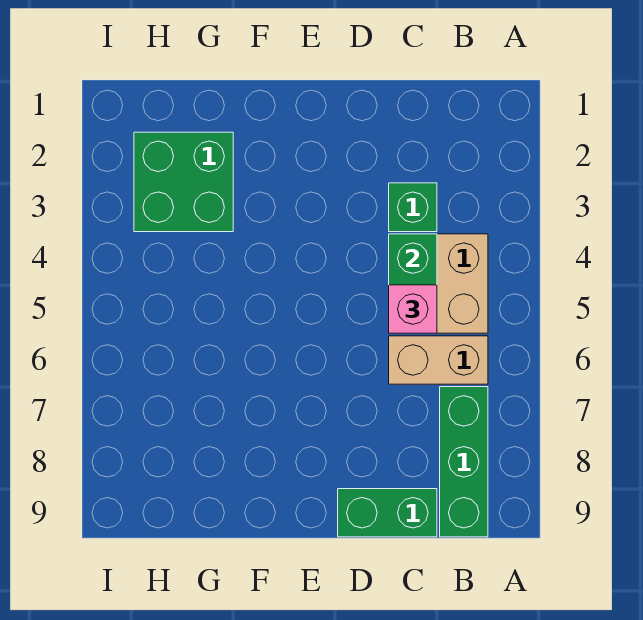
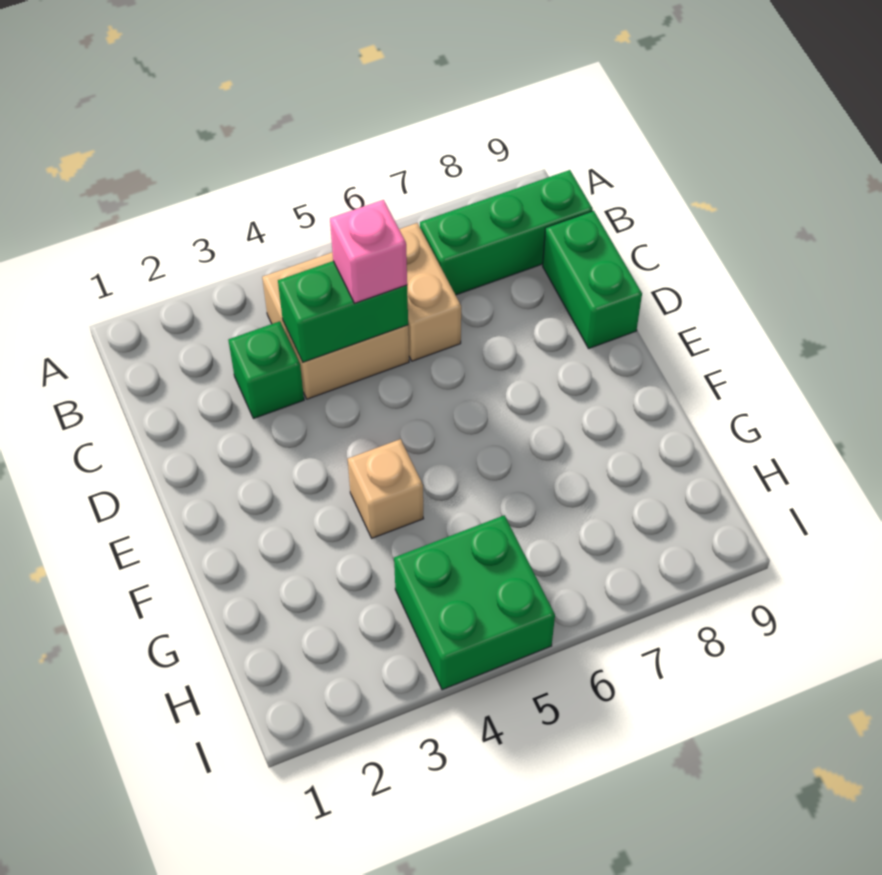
none -> tan brick F4 level 1
green brick G2:H3 level 1 -> green brick H4:I5 level 1

